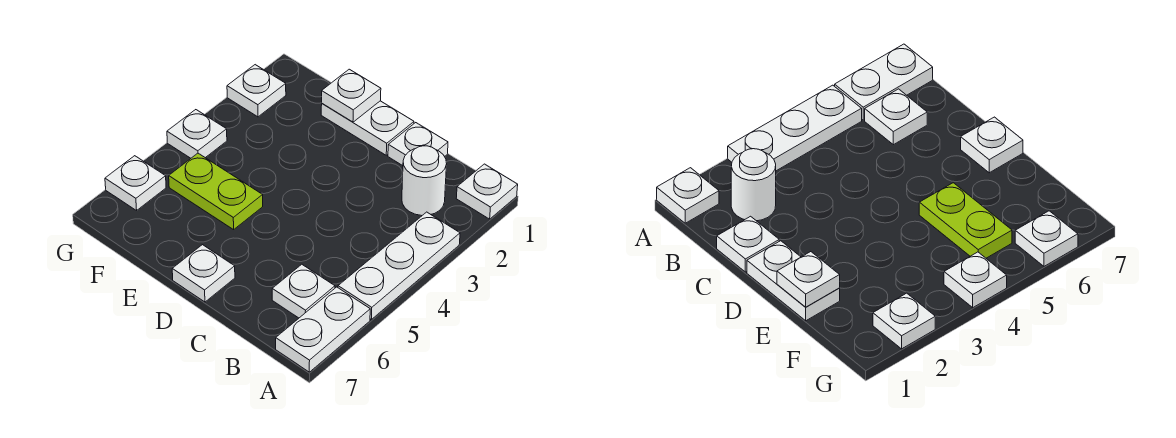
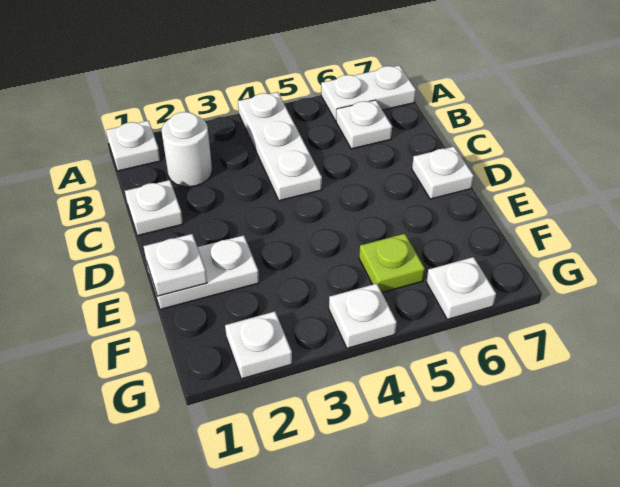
white plate A3:A5 level 1 -> white plate A4:C4 level 1
white plate D1:E1 level 1 -> white plate E1:E2 level 1
lime plate E5:F5 level 1 -> lime plate F5 level 1

